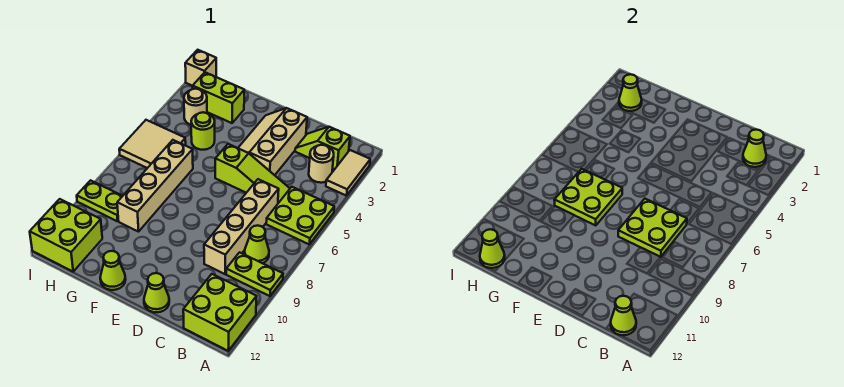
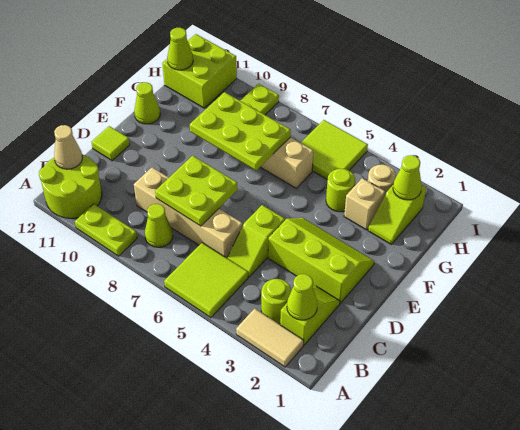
lime plate A5:B6 level 1 -> lime tile A5:B6 level 1
lime plate A9:B9 level 1 -> lime plate A9:A10 level 1
lime brick A11:B12 level 1 -> lime round brick A11:B12 level 1
tan round brick B3 level 1 -> lime round brick B3 level 1
lime cone B12 level 2 -> tan cone B12 level 2
lime slope C5:E5 level 1 top E -> lime slope C5:D5 level 1 top D
tan slope D2:E4 level 1 top D -> lime slope D2:E4 level 1 top D
lime cone D12 level 1 -> lime tile D12 level 1
lime plate F7:G8 level 2 -> lime plate F7:G9 level 2
lime brick G2:H2 level 1 -> lime slope G2:H2 level 1 top H
tan tile H5:I6 level 1 -> lime tile H5:I6 level 1
tan brick I1 level 1 -> tan brick G3 level 1

